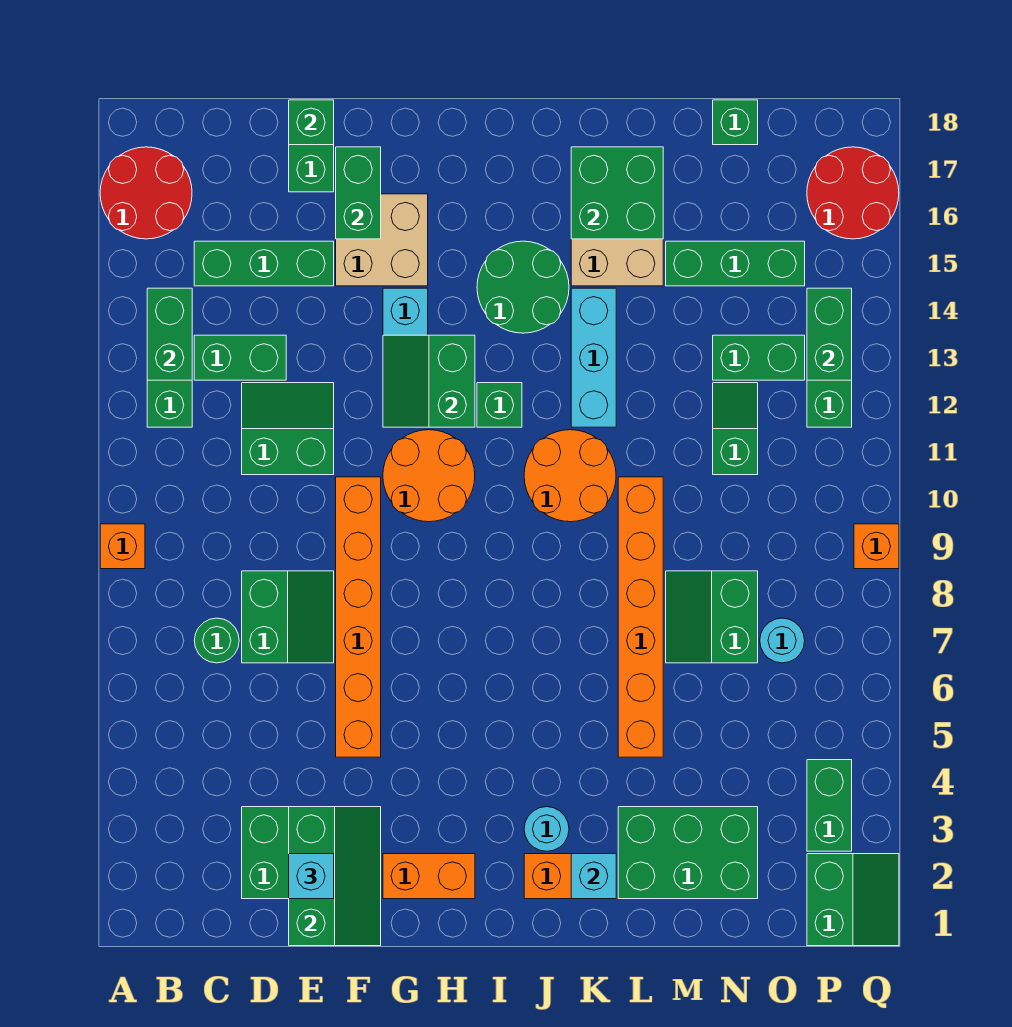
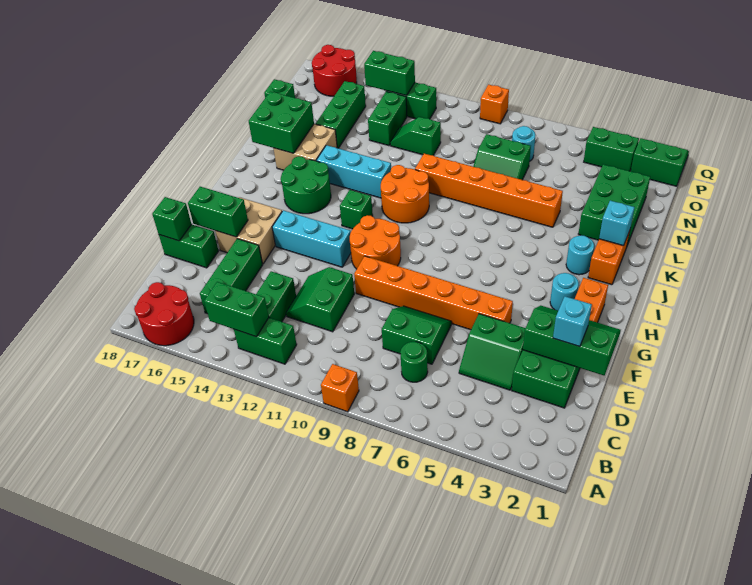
green slope G12:H13 level 2 top H -> green slope D4:E5 level 1 top E
none -> cyan round brick H3 level 1

